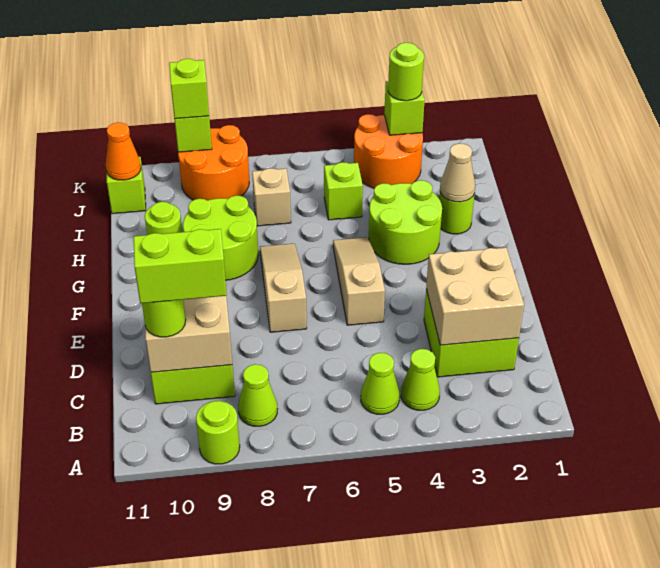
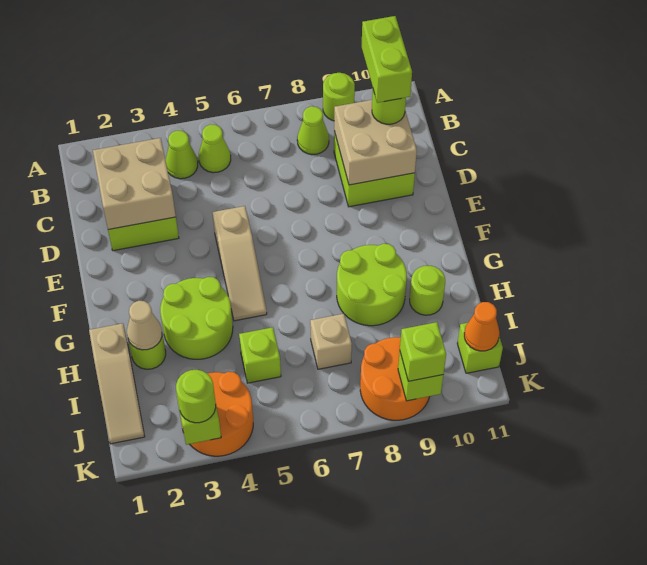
lime brick C9:C10 level 4 -> lime brick B10:C10 level 4
tan slope E7:G7 level 1 top E -> tan slope H1:J1 level 1 top H

